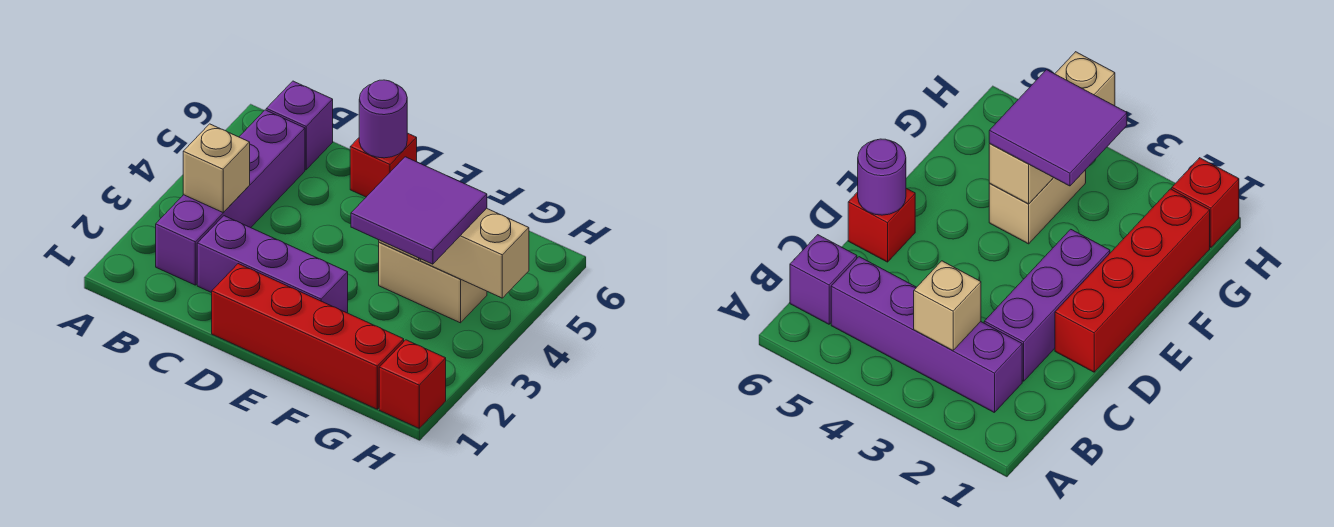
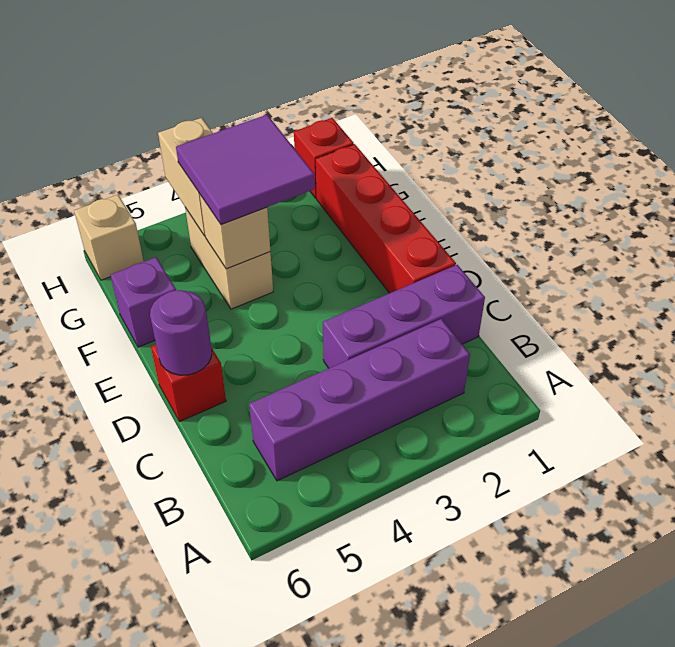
tan brick B3 level 2 -> tan brick H6 level 1
purple brick B6 level 1 -> purple brick F6 level 1
purple brick C2:E2 level 1 -> purple brick C1:C3 level 1

